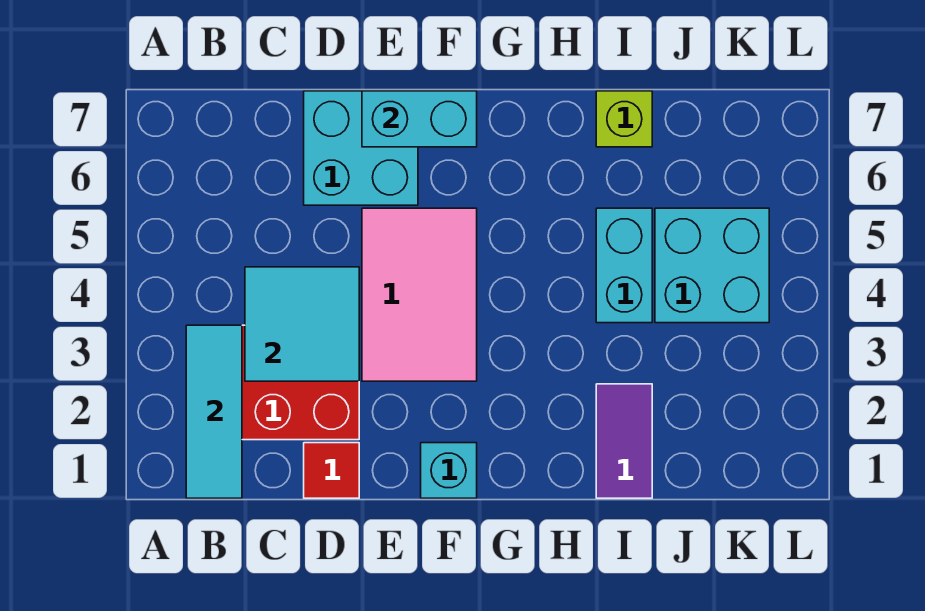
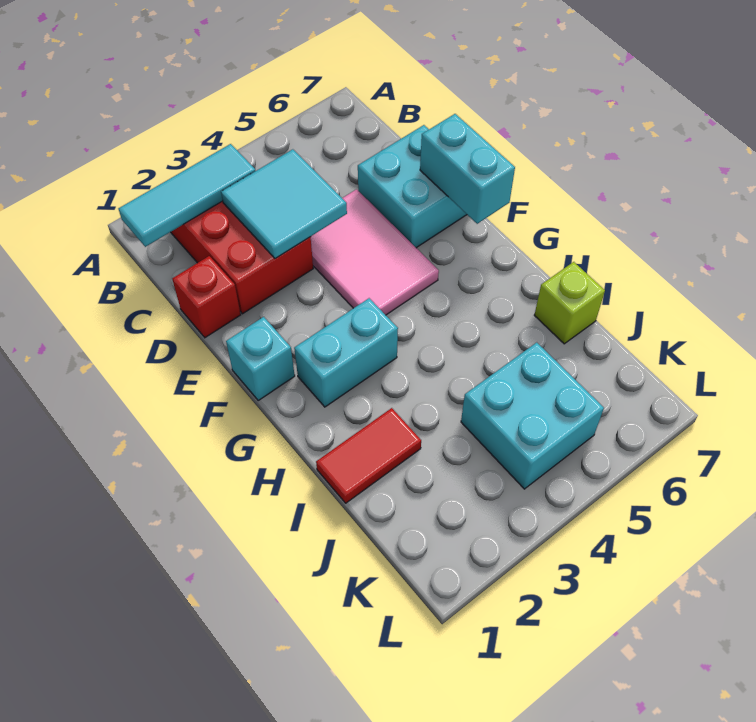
red tile D1 level 1 -> red brick D1 level 1
pink tile E3:F5 level 1 -> pink tile D4:F5 level 1
purple tile I1:I2 level 1 -> red tile I1:I2 level 1
cyan brick I4:I5 level 1 -> cyan brick G2:G3 level 1

